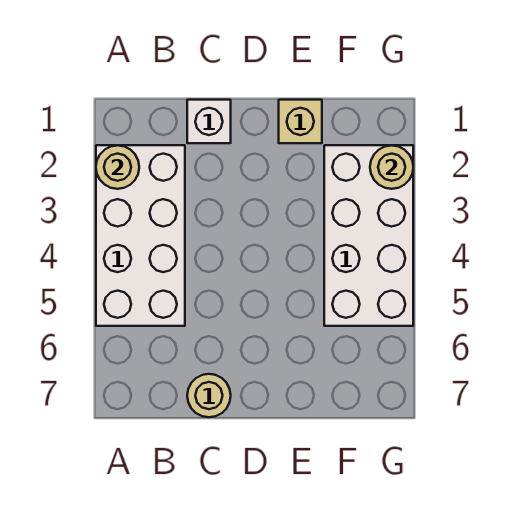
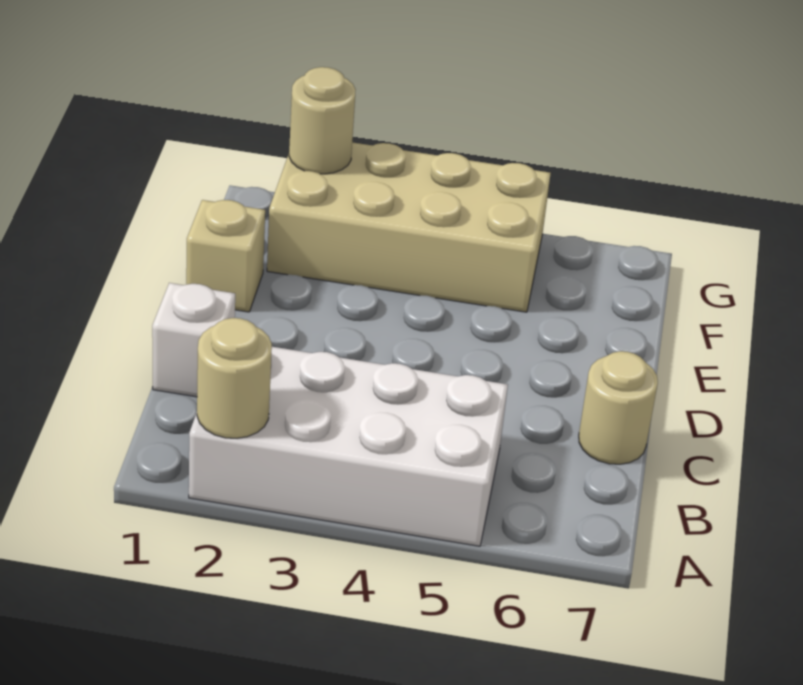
white brick F2:G5 level 1 -> tan brick F2:G5 level 1

